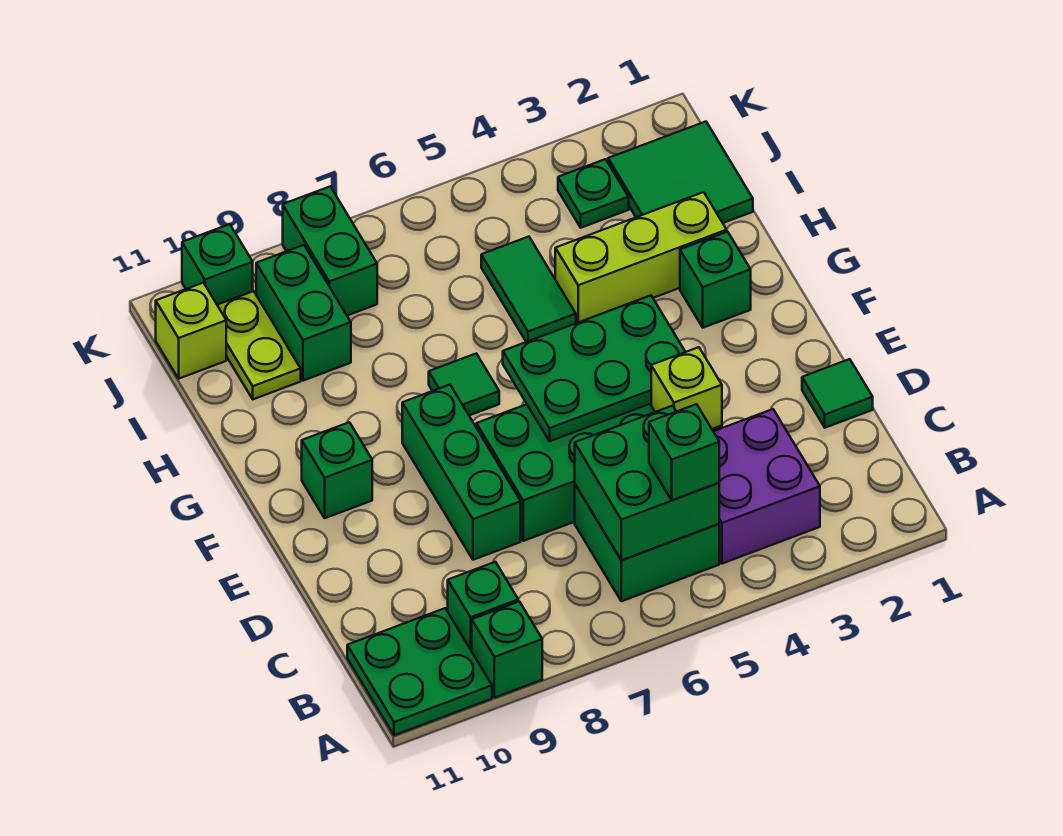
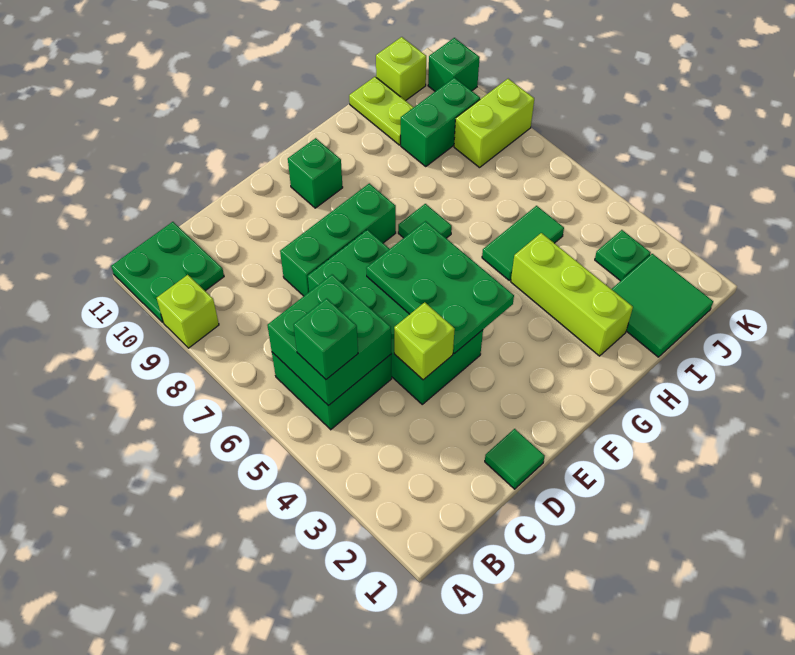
green brick A9 level 1 -> lime brick A9 level 1
purple brick B3:C4 level 1 -> none
green brick B9 level 1 -> none
green brick G2 level 1 -> none
lime plate I10:J10 level 1 -> lime plate I10:I11 level 1
green brick J8:K8 level 1 -> lime brick J8:K8 level 1

